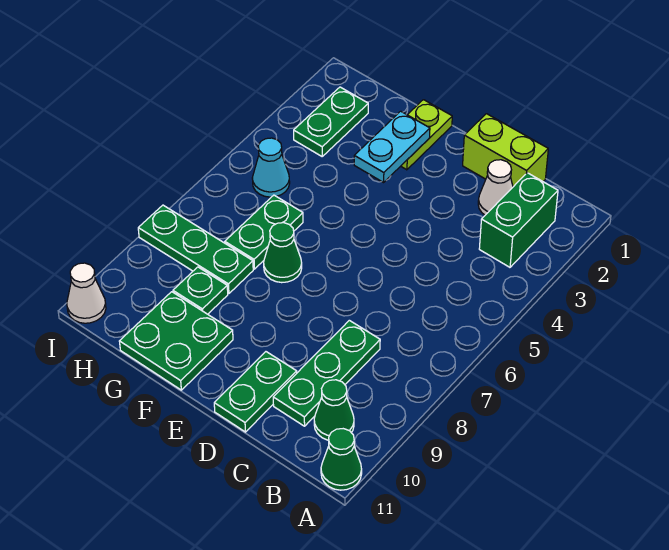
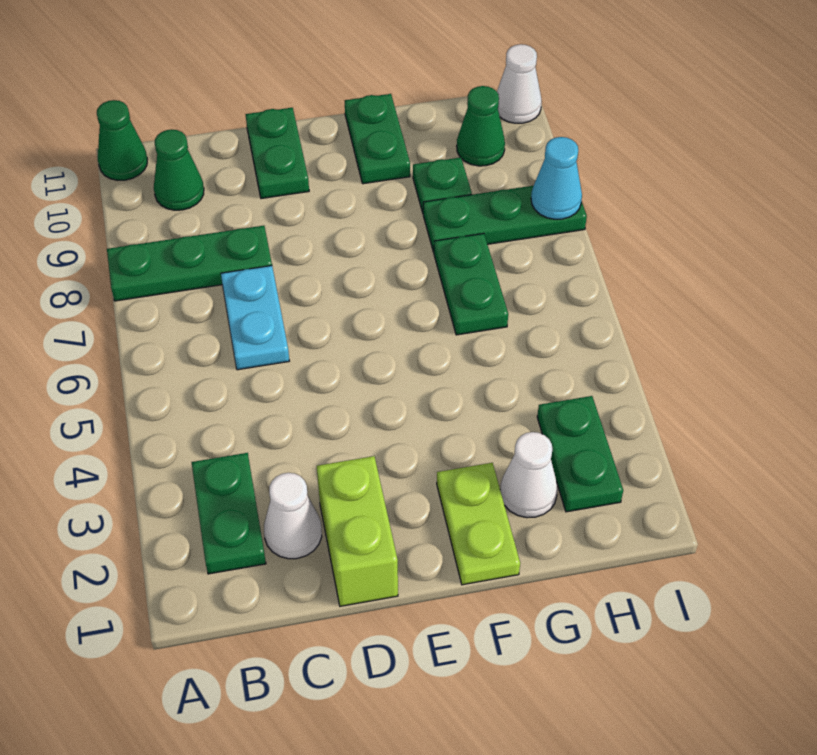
green brick B2:B3 level 1 -> green plate B2:B3 level 1
lime brick C1:D1 level 1 -> lime brick D1:D2 level 1
green plate C8:C10 level 1 -> green plate A8:C8 level 1
cyan plate F2:F3 level 2 -> cyan plate C6:C7 level 1
green cone F7 level 1 -> green cone H10 level 1
green plate F10:G11 level 1 -> green plate F10:F11 level 1
none -> white cone G2 level 1
cyan cone H5 level 1 -> cyan cone I8 level 2

